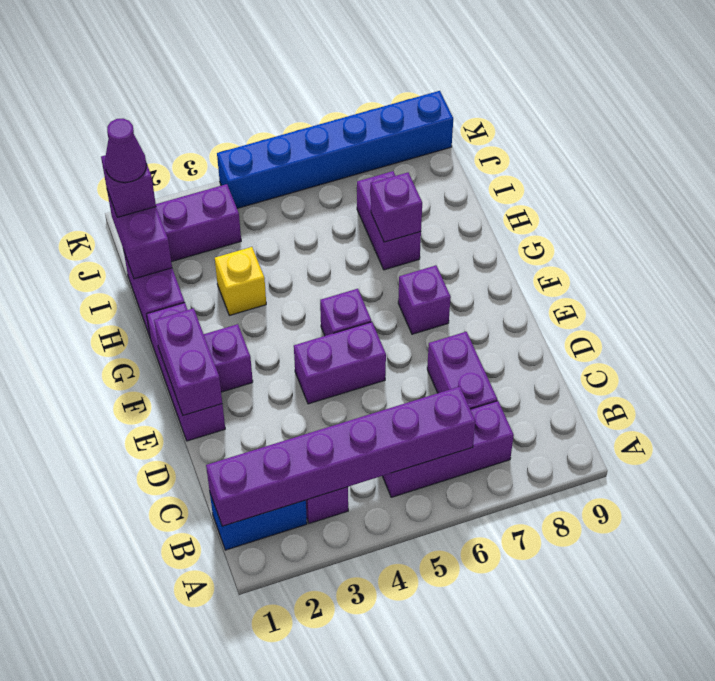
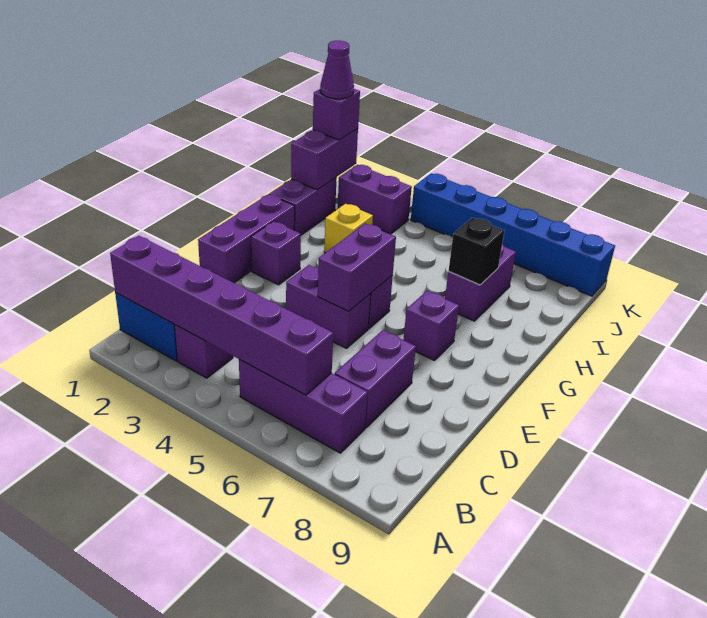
purple brick E1:F1 level 2 -> purple brick E5:F5 level 2
purple brick H7 level 2 -> black brick H7 level 2

